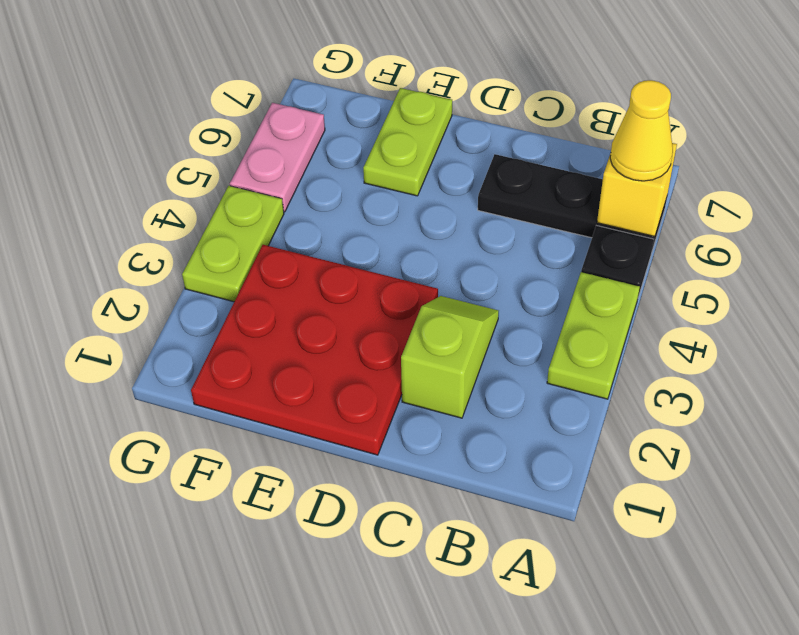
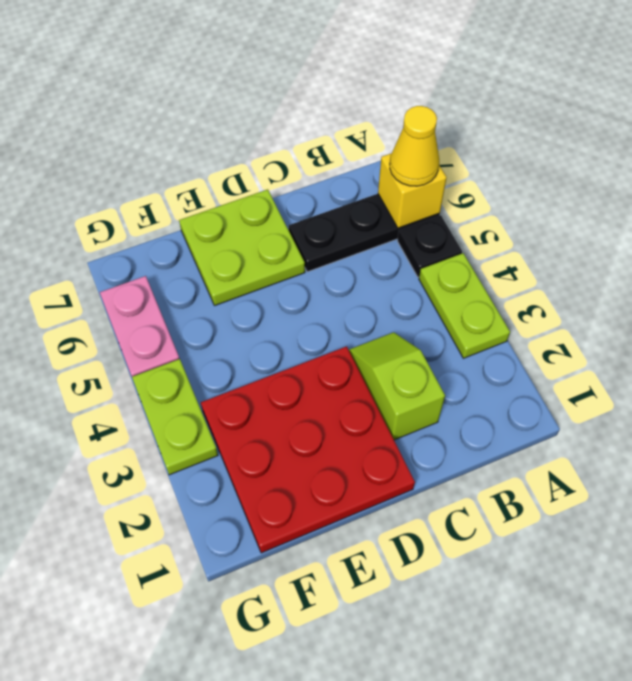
lime plate E6:E7 level 1 -> lime plate D6:E7 level 1

